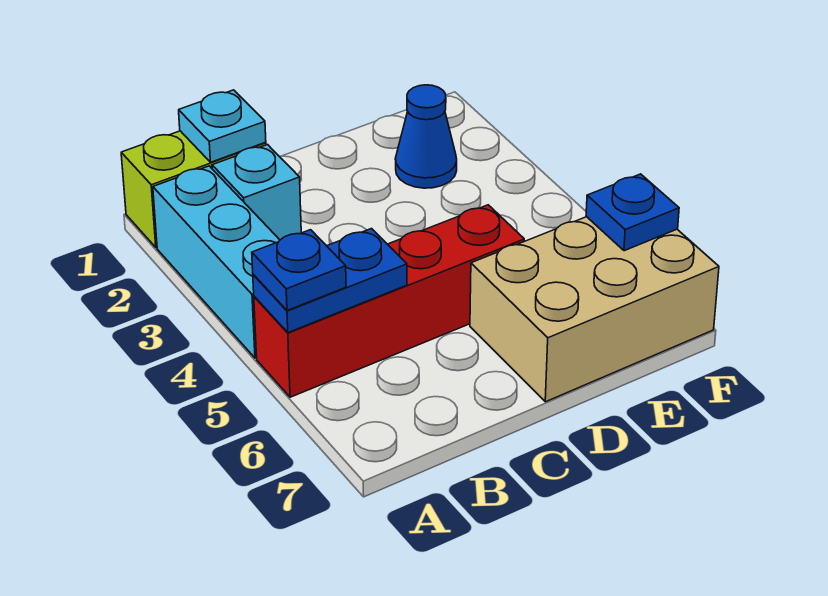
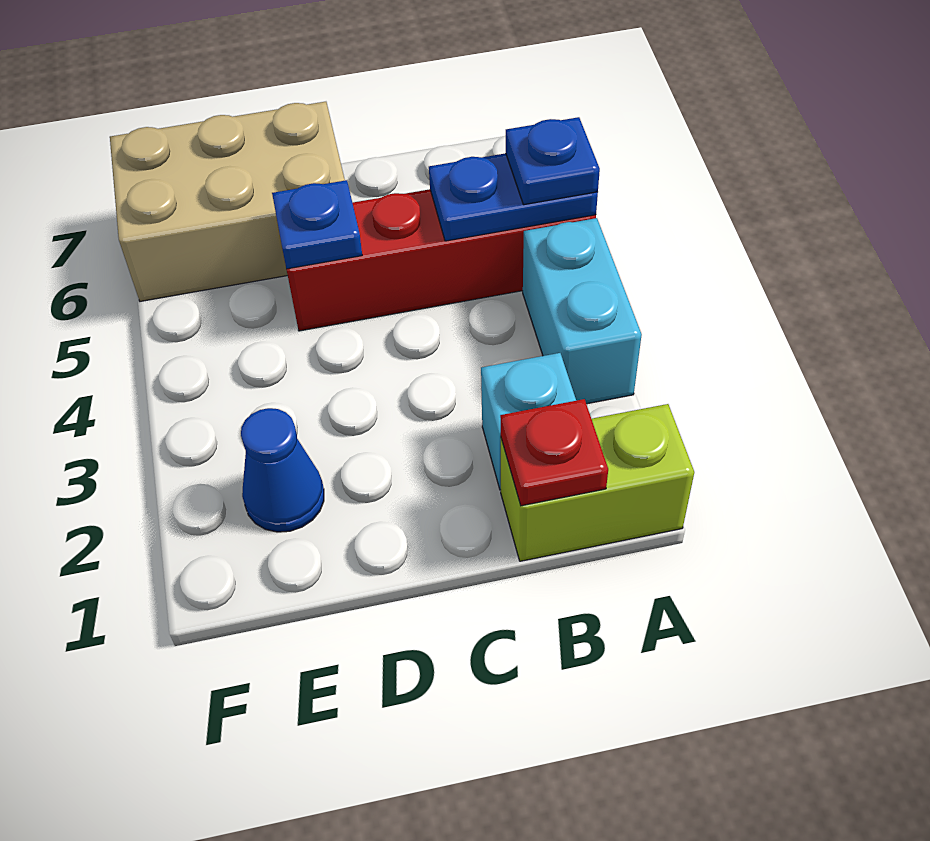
cyan brick A2:A4 level 1 -> cyan brick A3:A4 level 1
cyan plate B1 level 2 -> red plate B1 level 2
blue plate F6 level 2 -> blue plate D5 level 2

